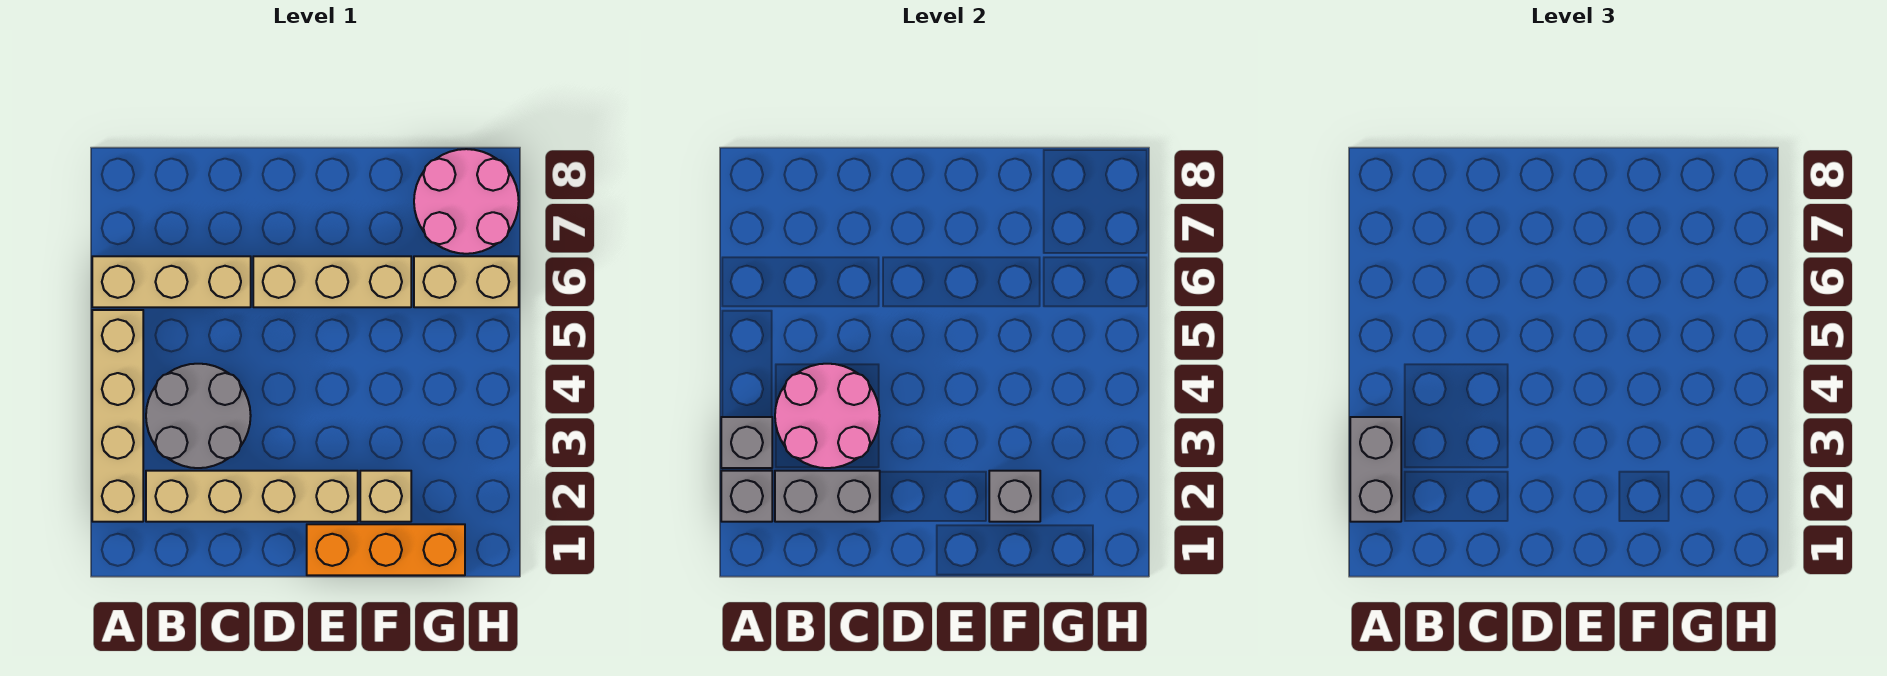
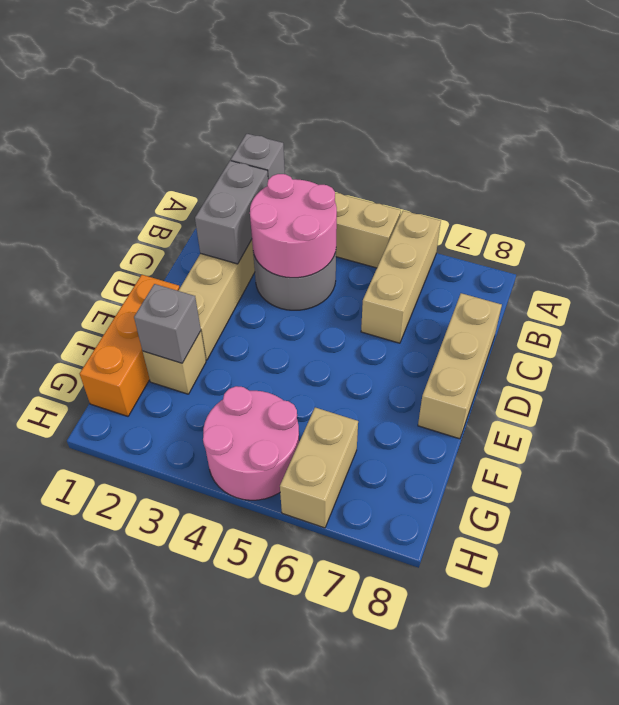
grey brick A2:A3 level 3 -> none
grey brick A3 level 2 -> none
tan brick D6:F6 level 1 -> tan brick C8:E8 level 1
pink round brick G7:H8 level 1 -> pink round brick G4:H5 level 1

